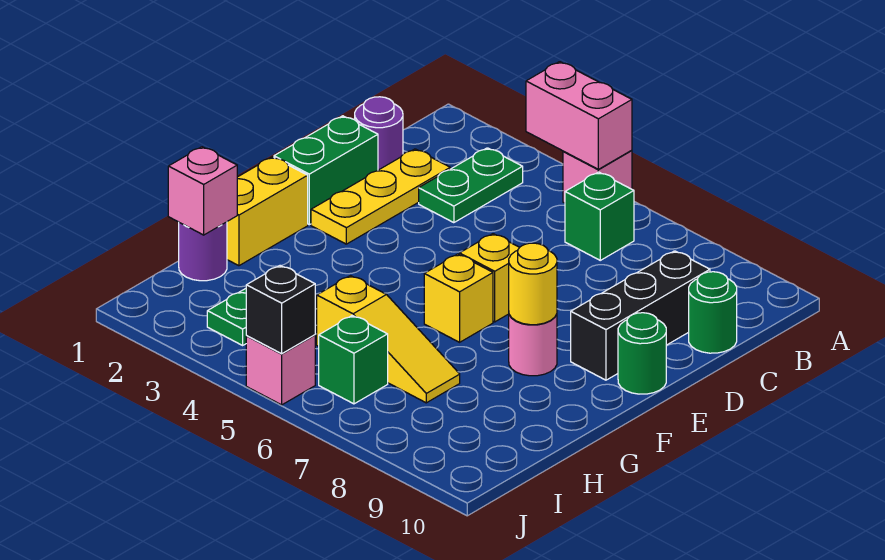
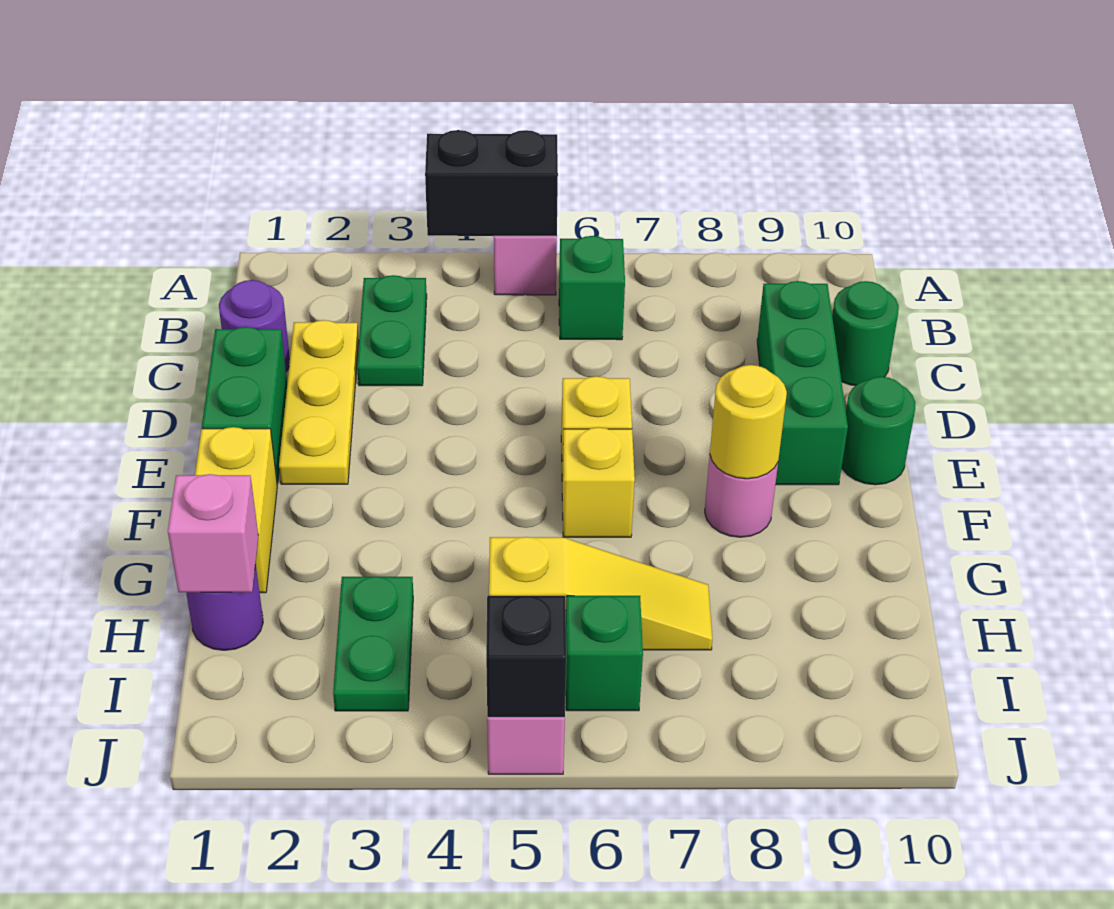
pink brick A4:A5 level 2 -> black brick A4:A5 level 2
black brick C9:E9 level 1 -> green brick C9:E9 level 1

